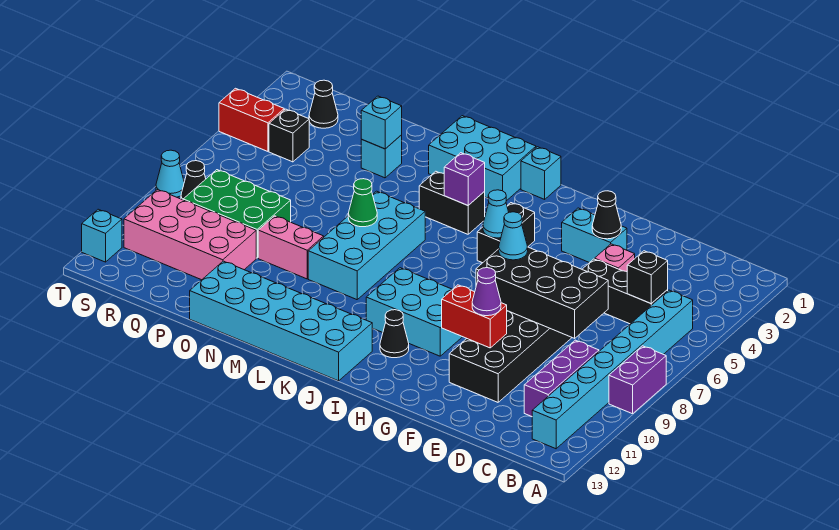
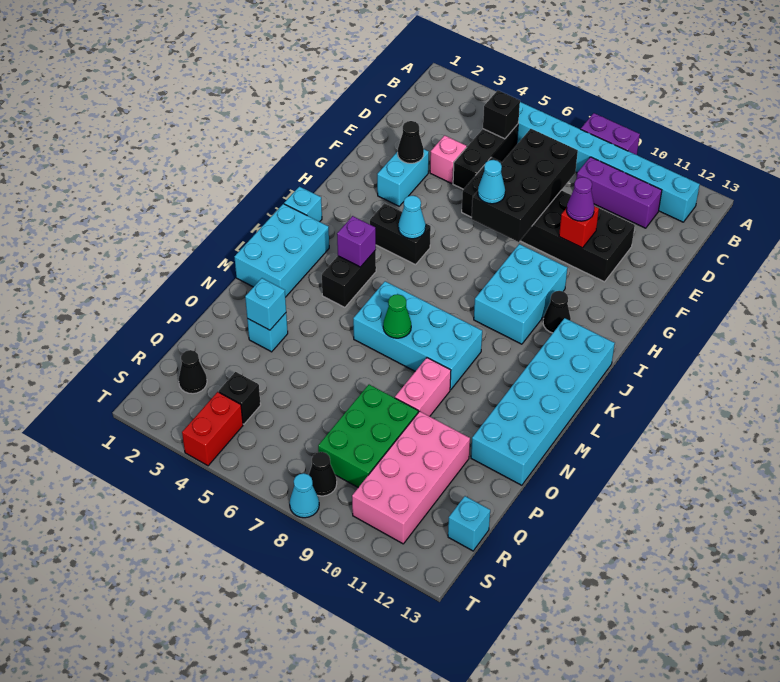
red brick F10:G10 level 2 -> red brick F10 level 2
cyan brick T12 level 1 -> cyan brick R13 level 1

